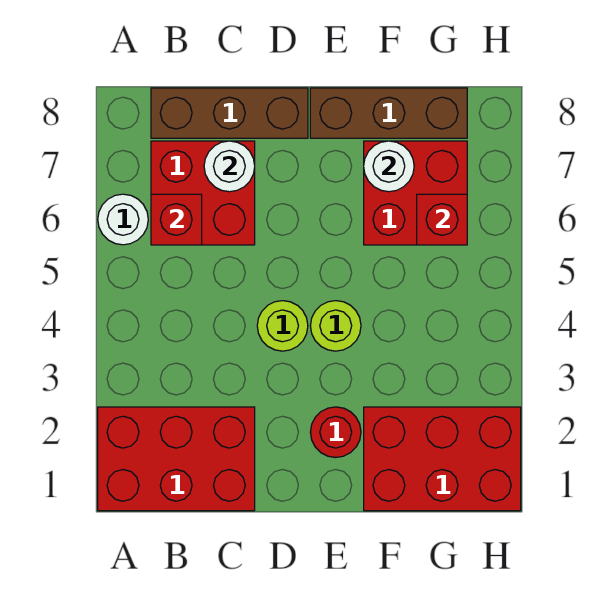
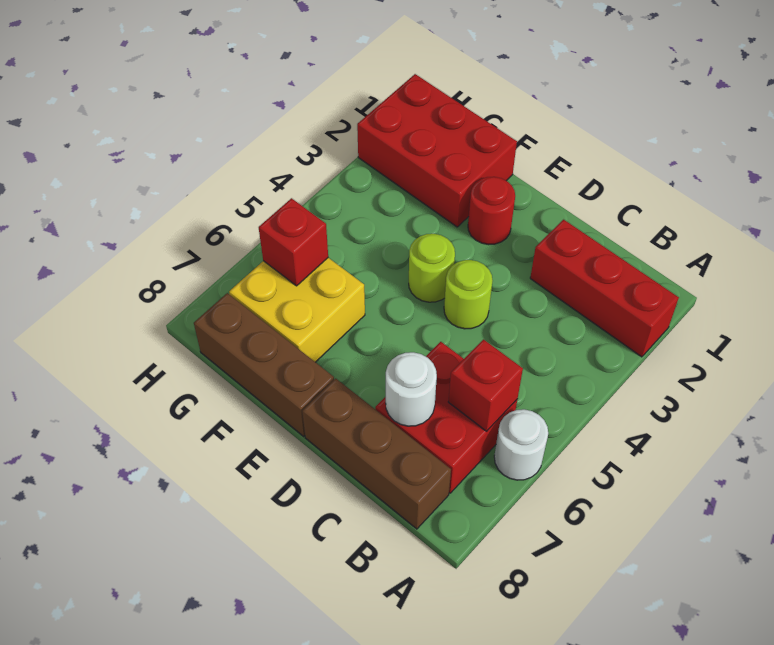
red brick A1:C2 level 1 -> red brick A2:C2 level 1
red brick F6:G7 level 1 -> yellow brick F6:G7 level 1
white round brick F7 level 2 -> none

